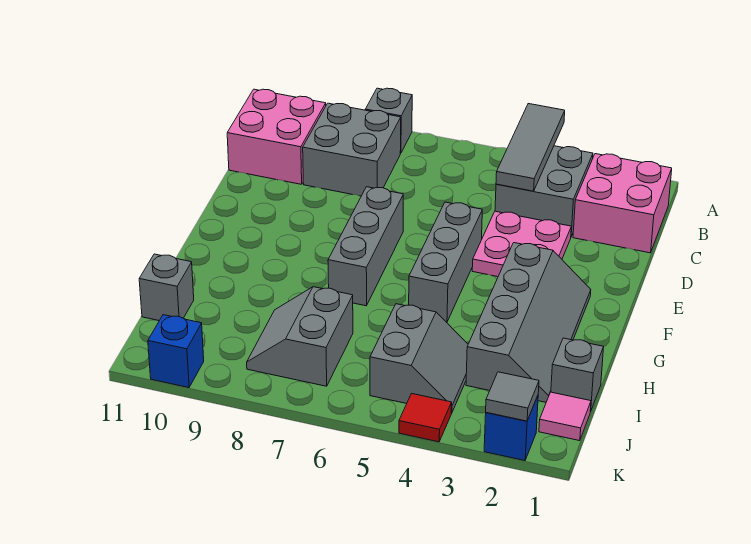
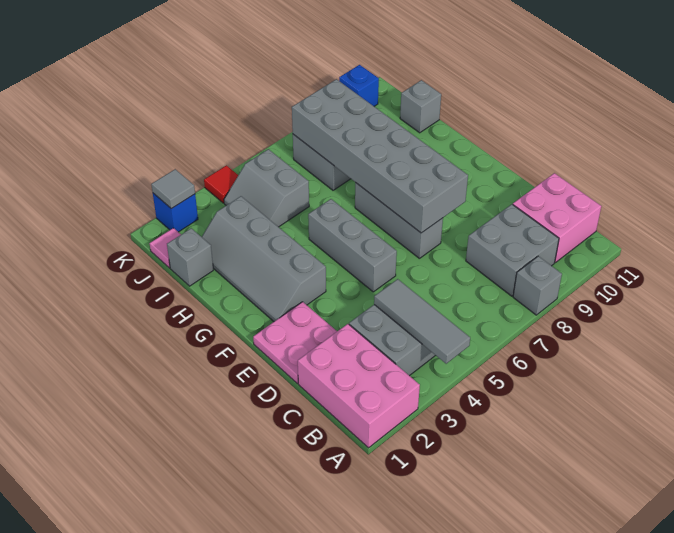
pink brick B1:C2 level 1 -> pink brick A1:C2 level 1
pink plate D3:E4 level 1 -> pink plate D1:E2 level 1
none -> grey brick E7:J8 level 2

